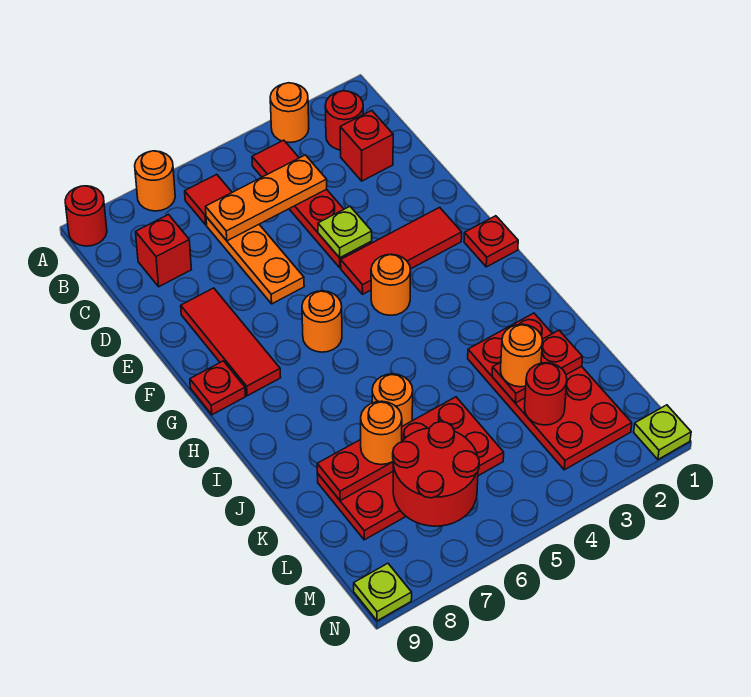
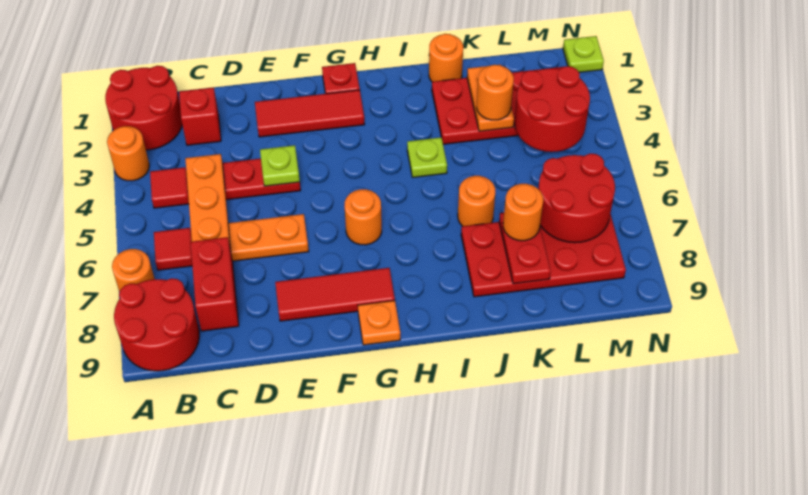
red round brick A9 level 1 -> red round brick A8:B9 level 1
red round brick B2 level 1 -> red round brick A1:B2 level 1
red brick C8 level 1 -> red brick C7:C8 level 1
red tile F2:F4 level 1 -> red tile E2:G2 level 1
orange round brick G4 level 1 -> orange round brick J1 level 1
red plate G9 level 1 -> orange plate G9 level 1
red plate K2:K3 level 2 -> orange plate K2:K3 level 2
red plate K5:L8 level 1 -> red plate J7:M8 level 1
red round brick L3 level 2 -> red round brick L3:M4 level 2
lime plate N9 level 1 -> lime plate I4 level 1

